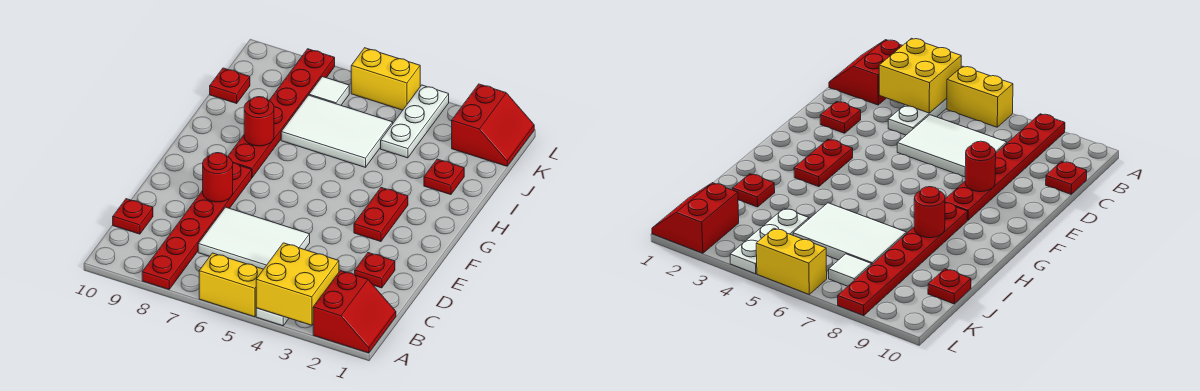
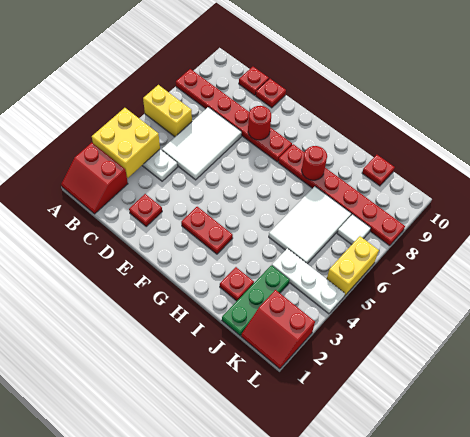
yellow brick A5:A6 level 1 -> yellow brick A6:B6 level 1
none -> red plate D10 level 1
none -> green plate J1:J3 level 1

